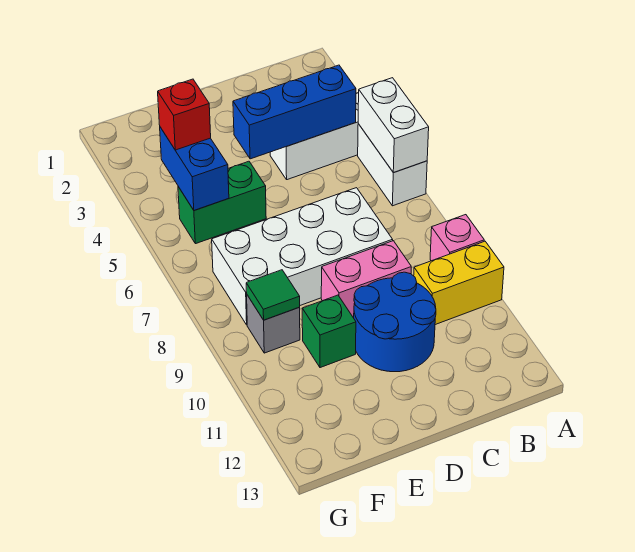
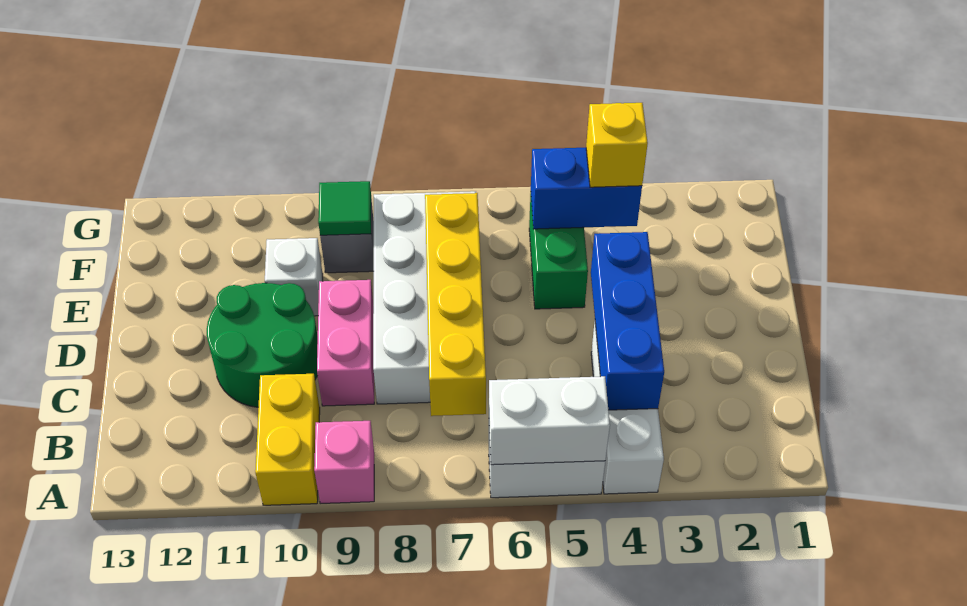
none -> yellow brick B7:E7 level 2
blue round brick C10:D11 level 1 -> green round brick C10:D11 level 1
green brick E10 level 1 -> white brick E10 level 1
red brick F4 level 3 -> yellow brick F4 level 3

